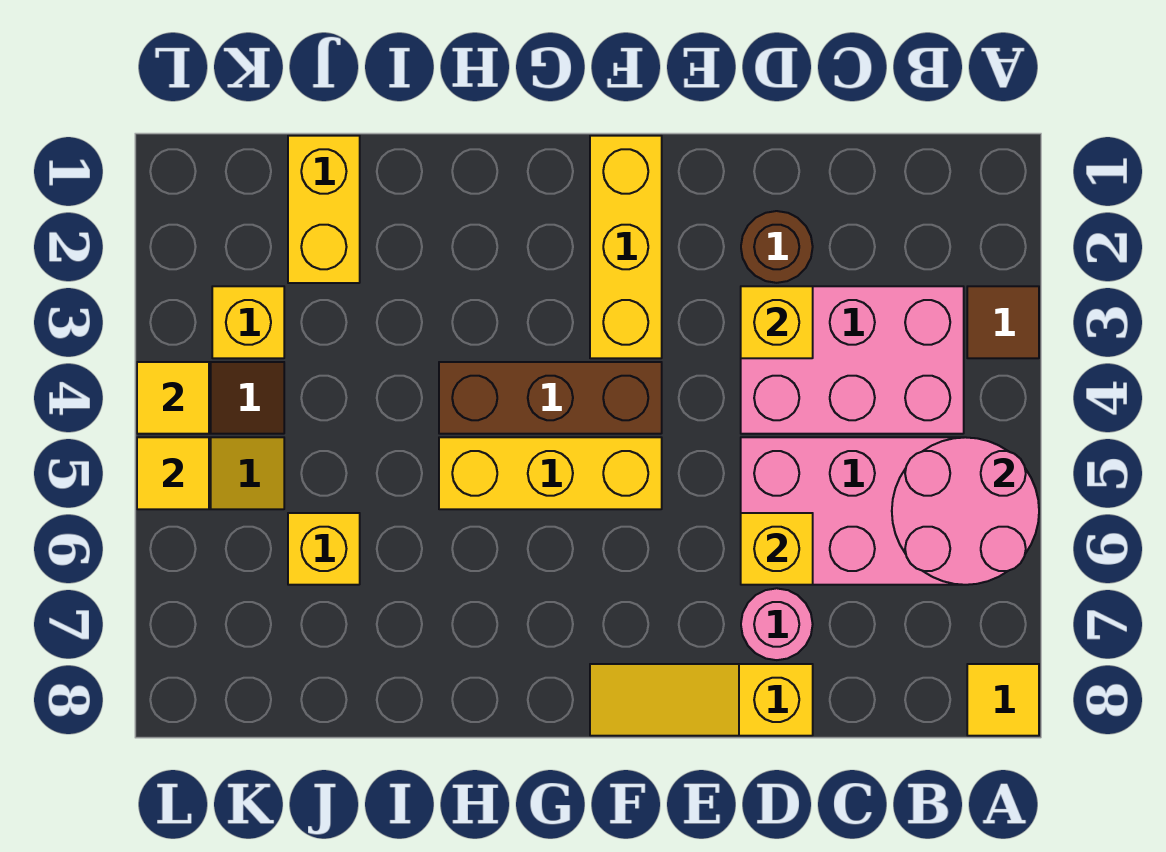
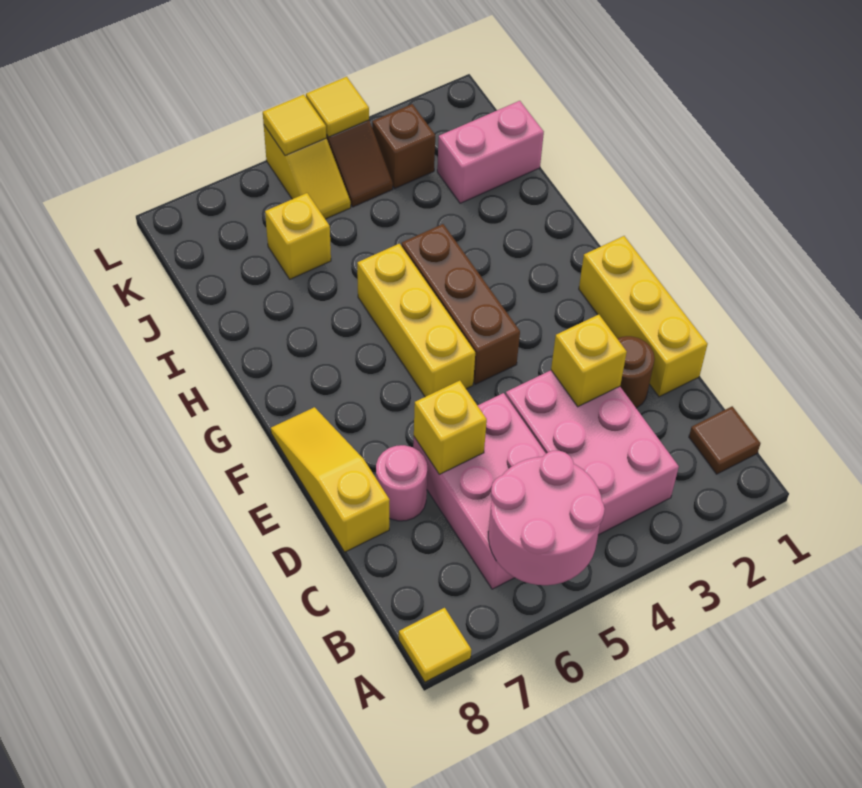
brown tile A3 level 1 -> brown tile B1 level 1
yellow brick F1:F3 level 1 -> yellow brick D1:F1 level 1
yellow brick J1:J2 level 1 -> pink brick J1:J2 level 1
yellow brick K3 level 1 -> brown brick K3 level 1

